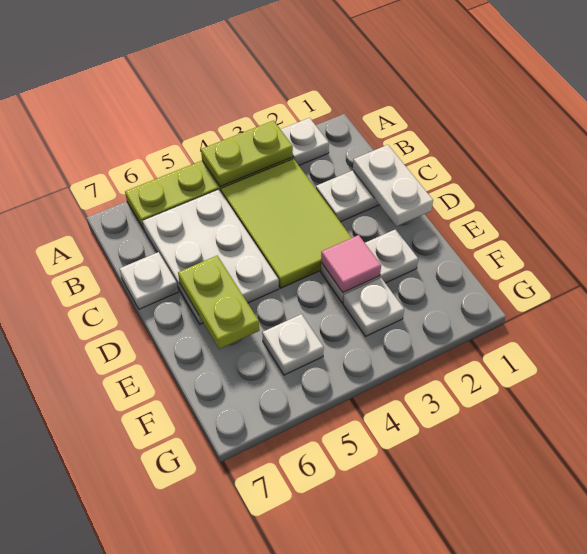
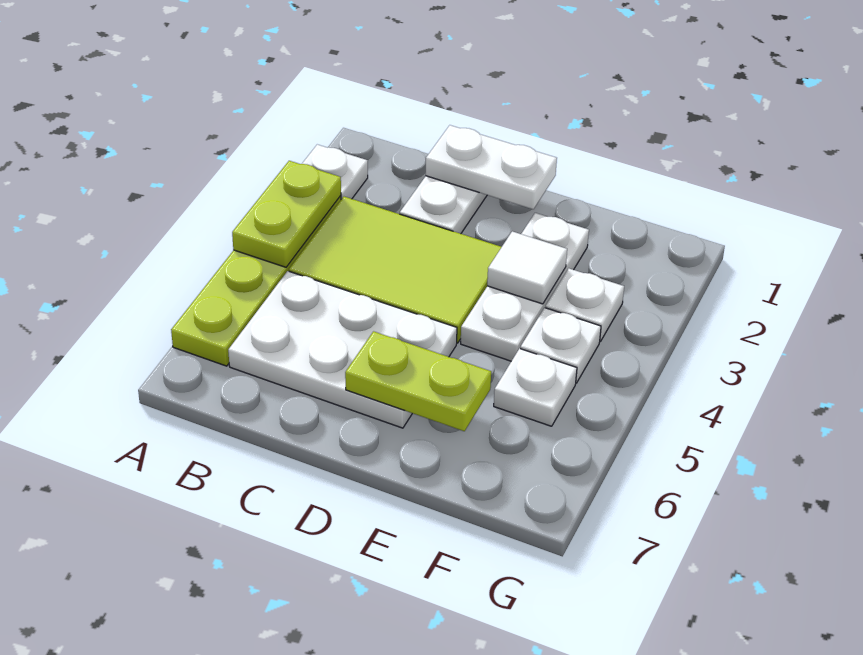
white plate C7 level 1 -> white plate F4 level 1
white plate E2:E3 level 1 -> white plate E2:E4 level 1
pink tile E3 level 2 -> white tile E3 level 2

